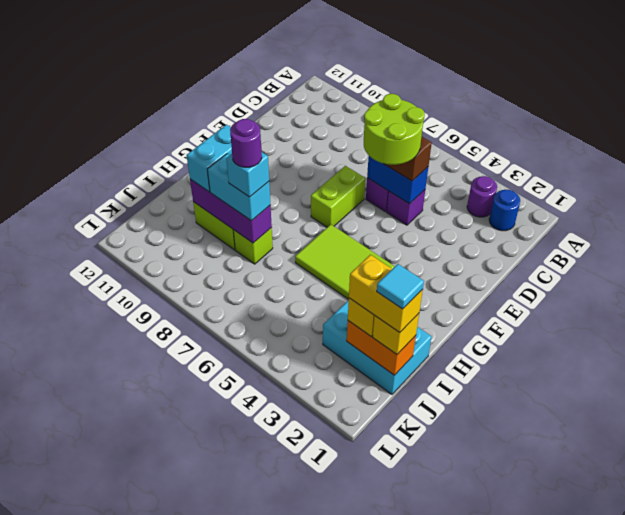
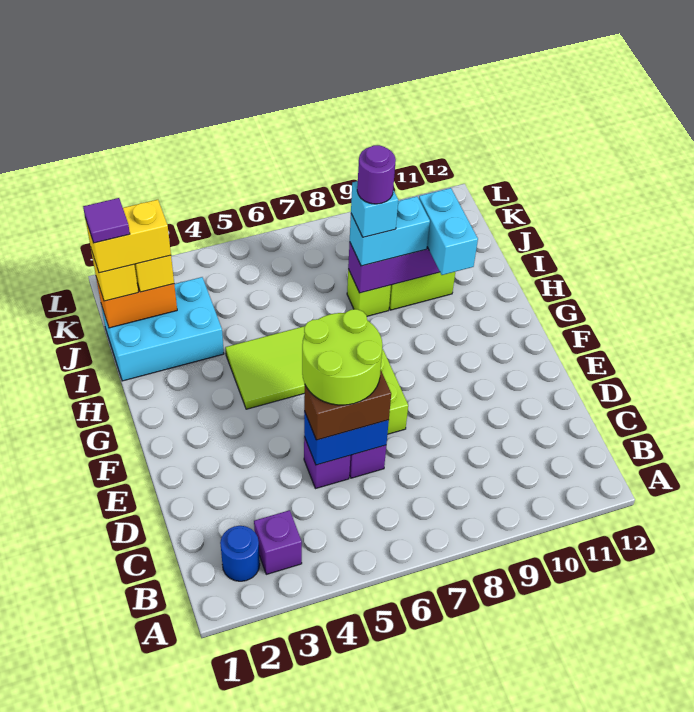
purple round brick B3 level 1 -> purple brick B3 level 1
cyan tile J1 level 5 -> purple tile J1 level 5

